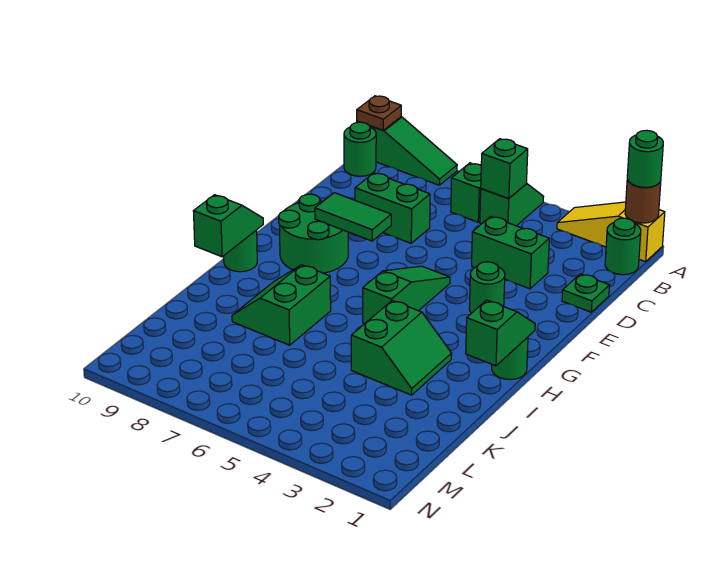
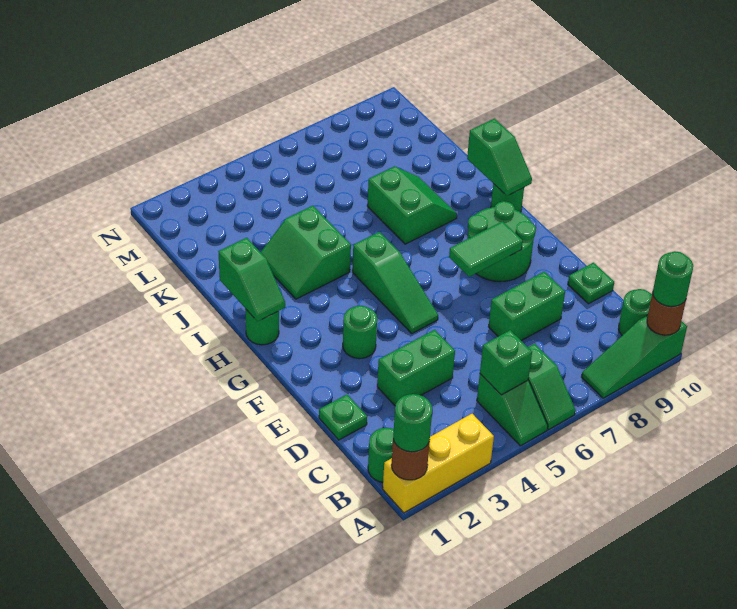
yellow slope A1:A3 level 1 top 1 -> yellow brick A1:A3 level 1
brown plate A10 level 2 -> brown round brick A10 level 2
none -> green round brick A10 level 3
none -> green plate D10 level 1

